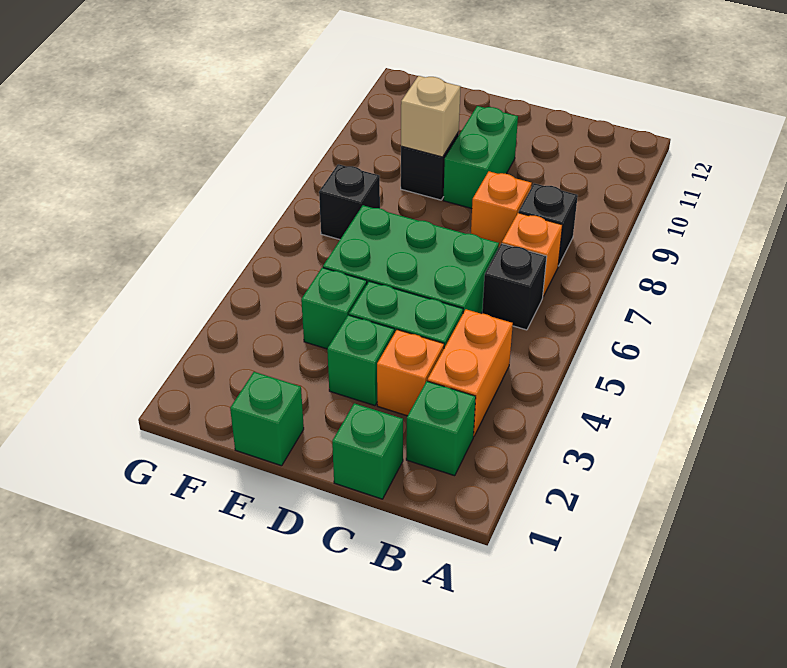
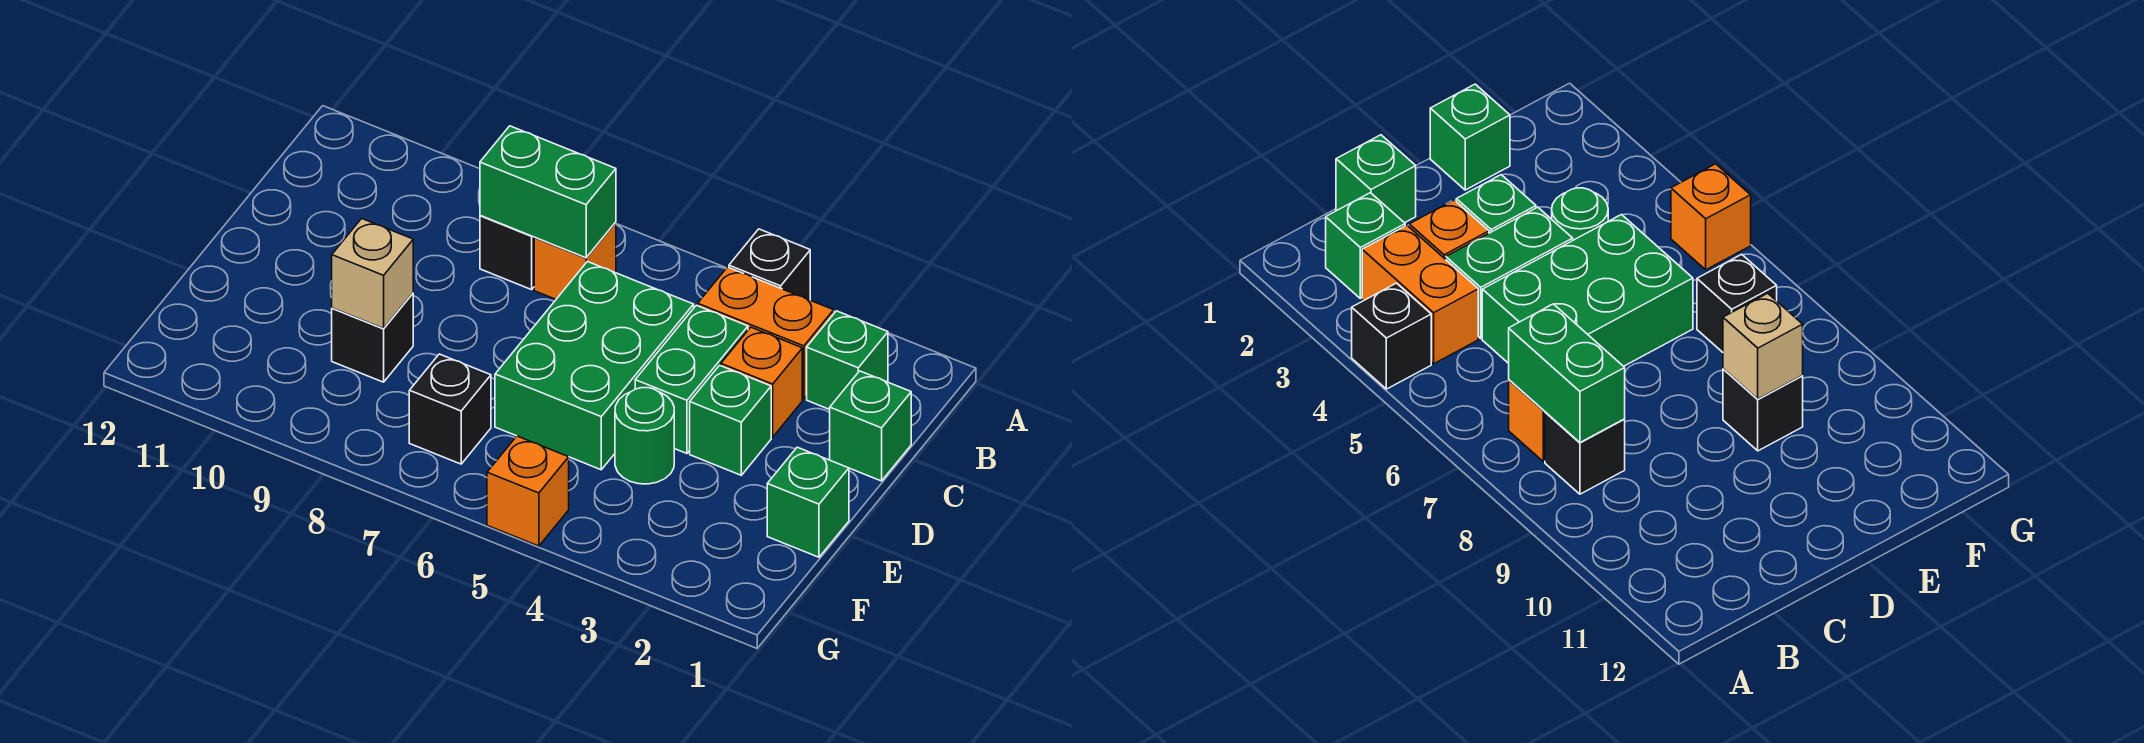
black brick B6 level 1 -> black brick A4 level 1
orange brick C8 level 1 -> orange brick G5 level 1
green brick D9:D10 level 1 -> green brick B7:B8 level 2
green brick E4 level 1 -> green round brick E4 level 1

